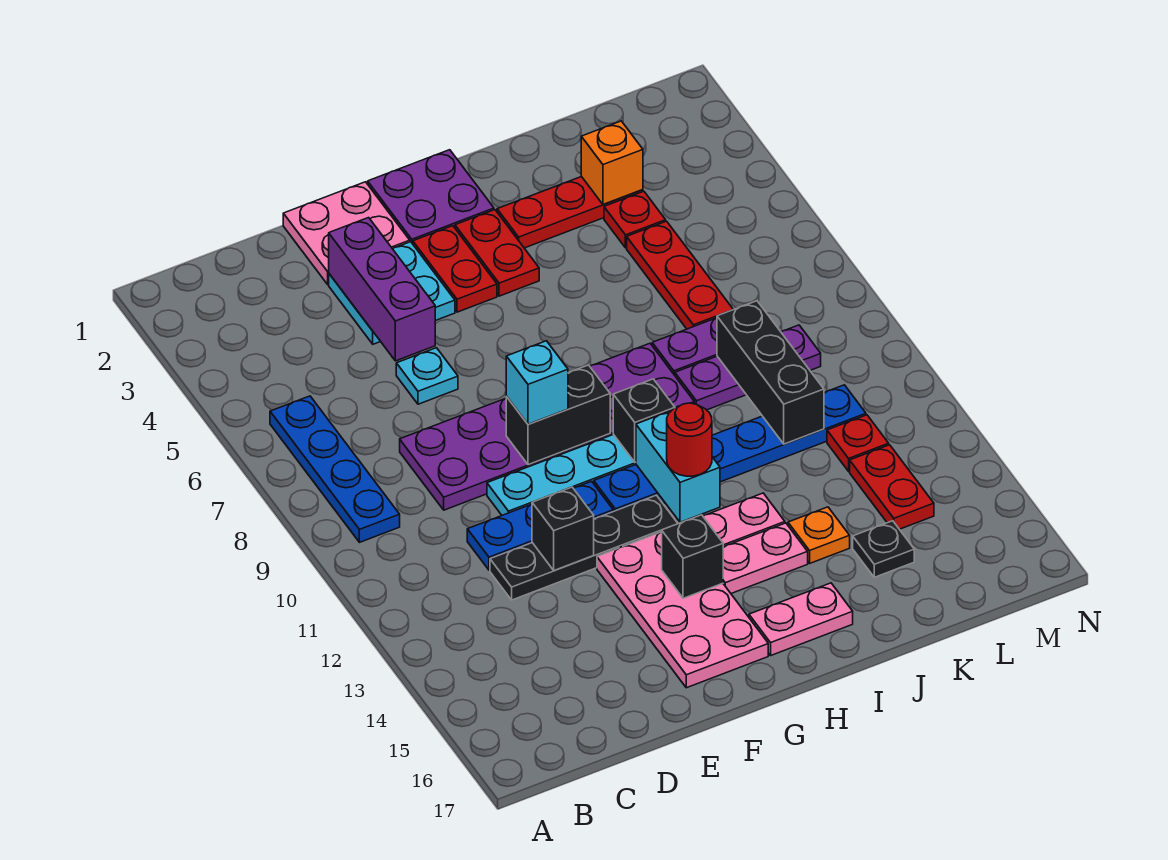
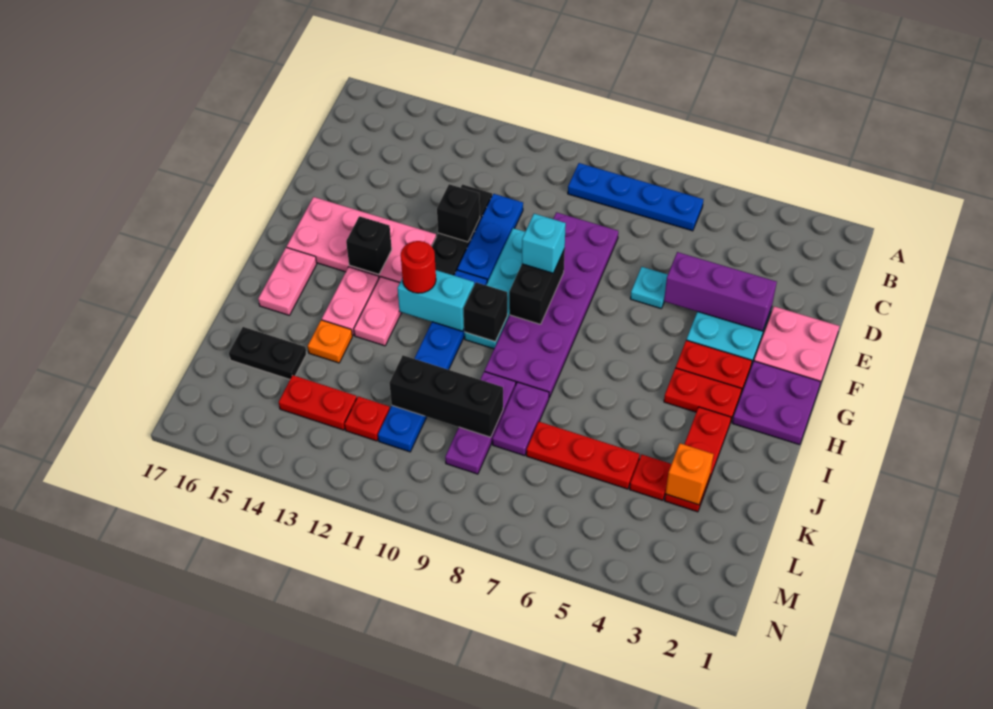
black plate K15 level 1 -> black plate K15:K16 level 1

